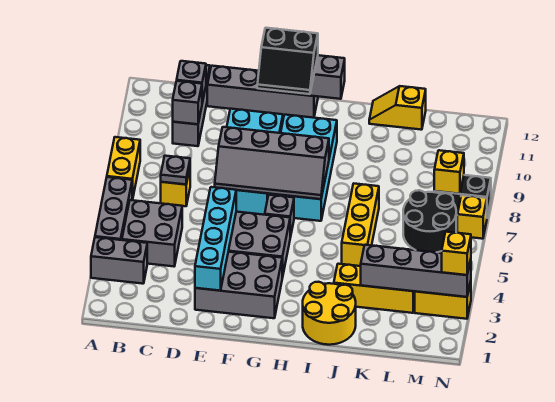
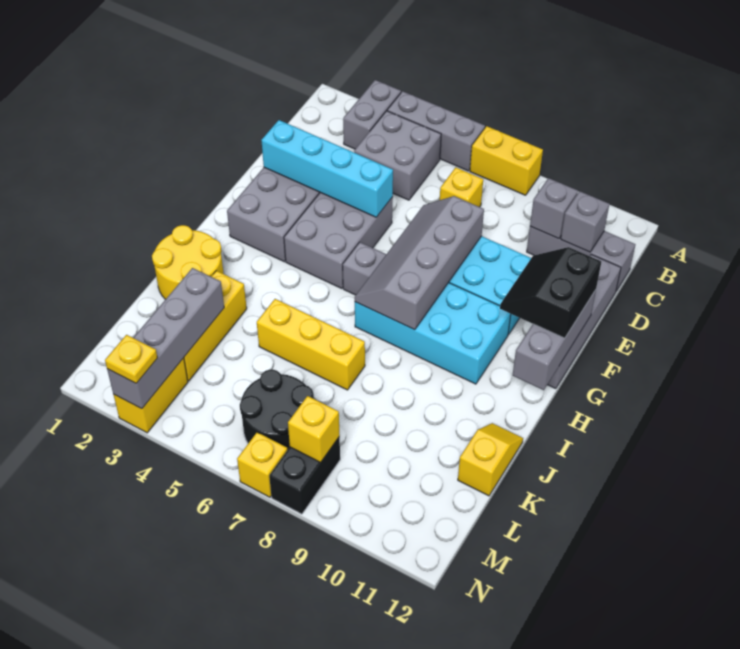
grey plate C7 level 2 -> none
yellow brick N3 level 3 -> yellow plate N3 level 3

